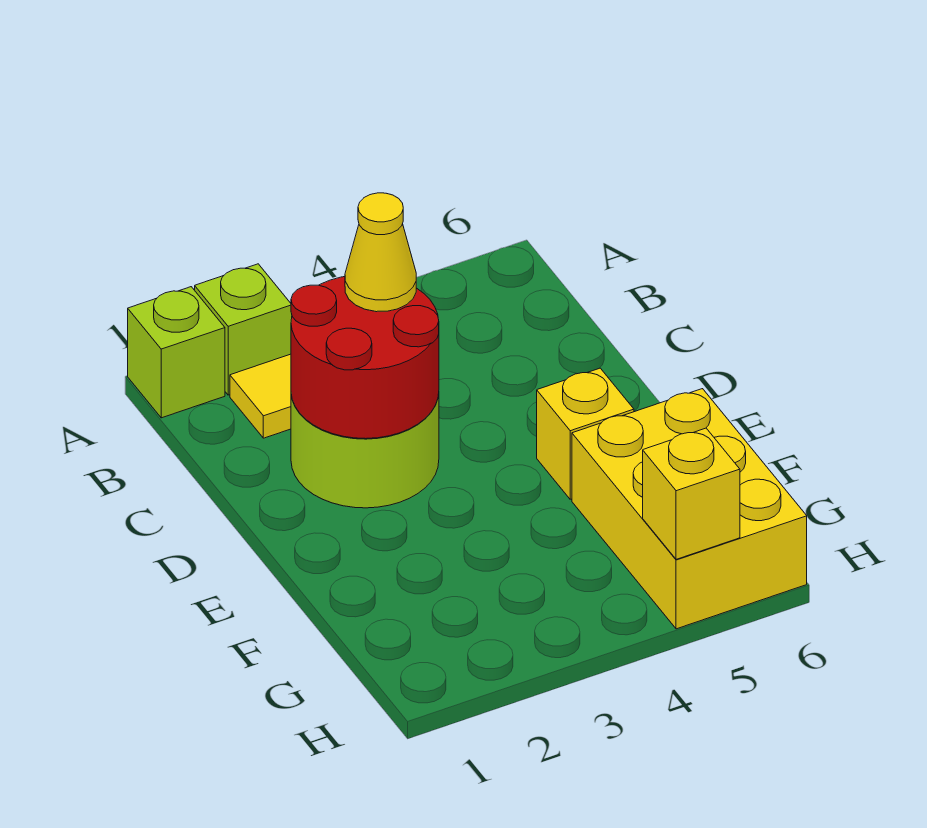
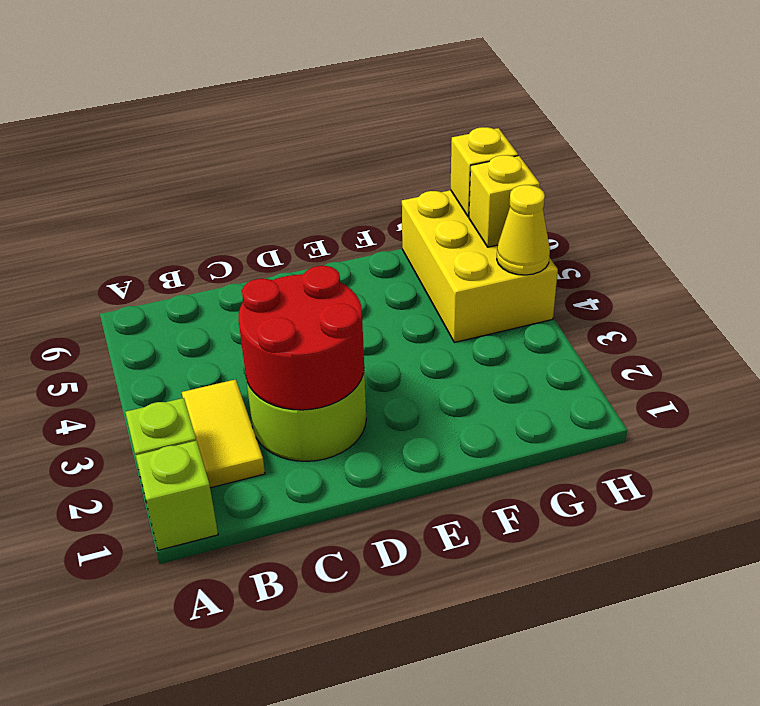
yellow cone C3 level 3 -> yellow cone H4 level 2
yellow brick E5 level 1 -> yellow brick H6 level 2
yellow brick F5:H6 level 1 -> yellow brick G4:H6 level 1

